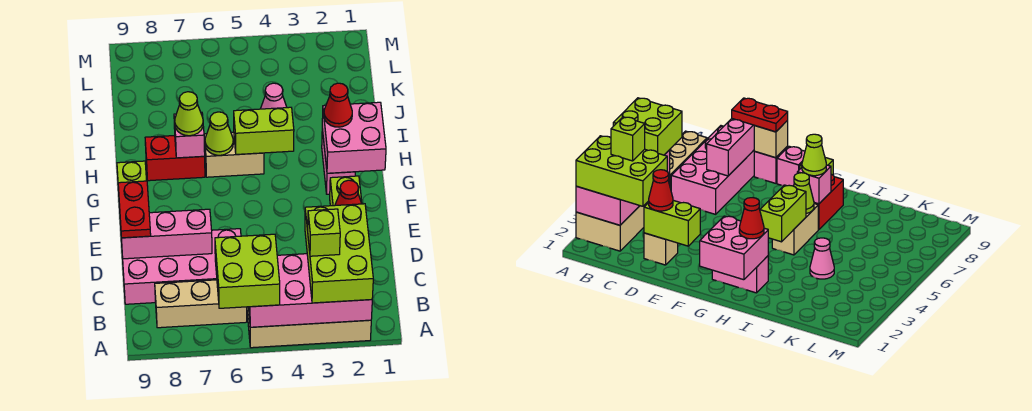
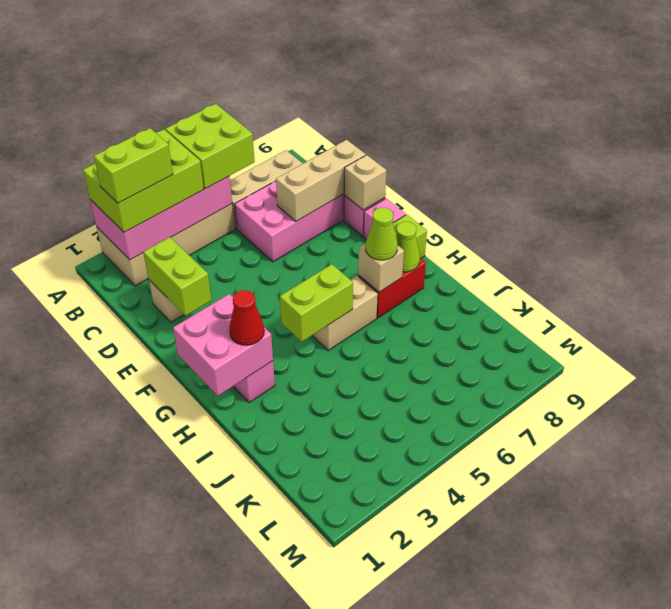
lime brick A2:C3 level 3 -> lime brick A2:B4 level 3
lime brick B3 level 4 -> lime brick B2:B3 level 4
red cone D2 level 3 -> none
pink brick D7:D9 level 2 -> tan brick D7:D9 level 2
red plate D9:E9 level 3 -> none
lime cone H6 level 2 -> lime cone H8 level 2
pink brick H7 level 2 -> tan brick H7 level 2
pink cone J4 level 1 -> none

